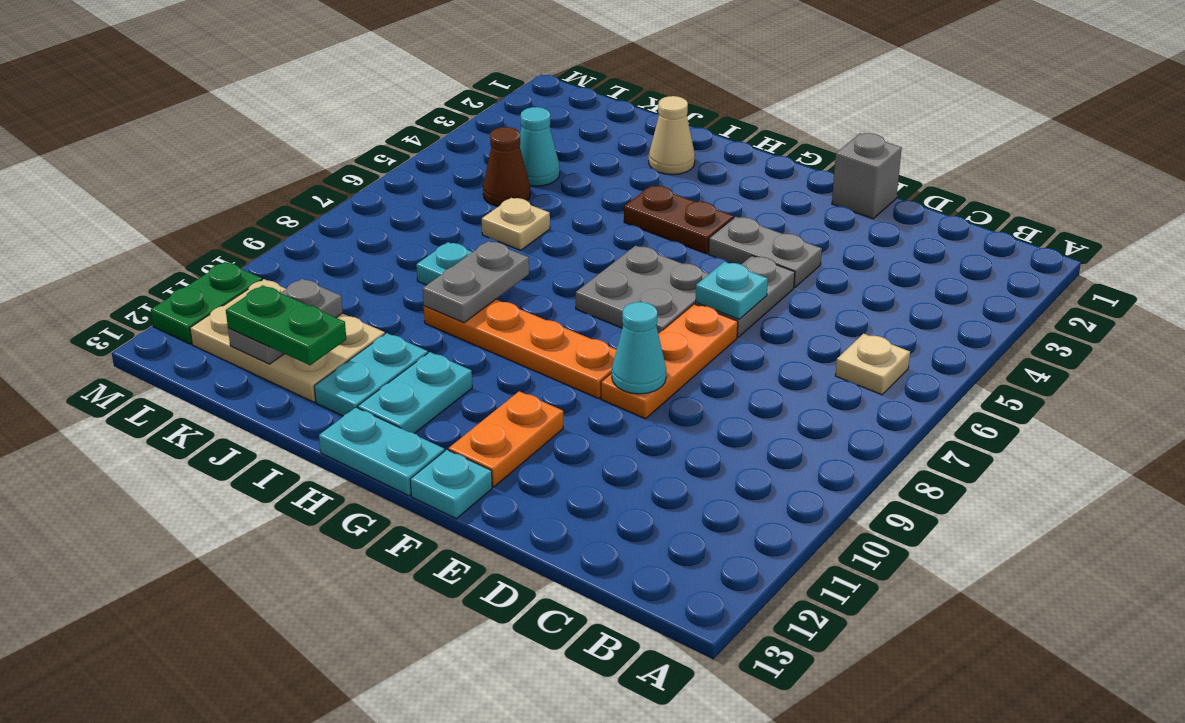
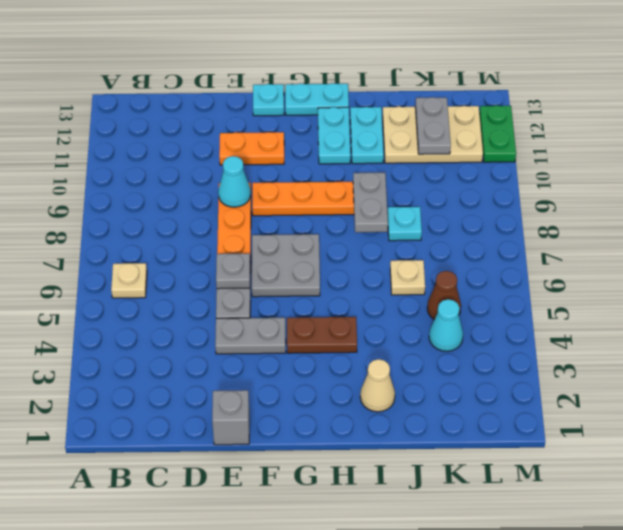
cyan plate E6 level 2 -> grey plate E6 level 2
orange plate F11:F12 level 1 -> orange plate E11:F11 level 1
green plate J12:K12 level 3 -> none

